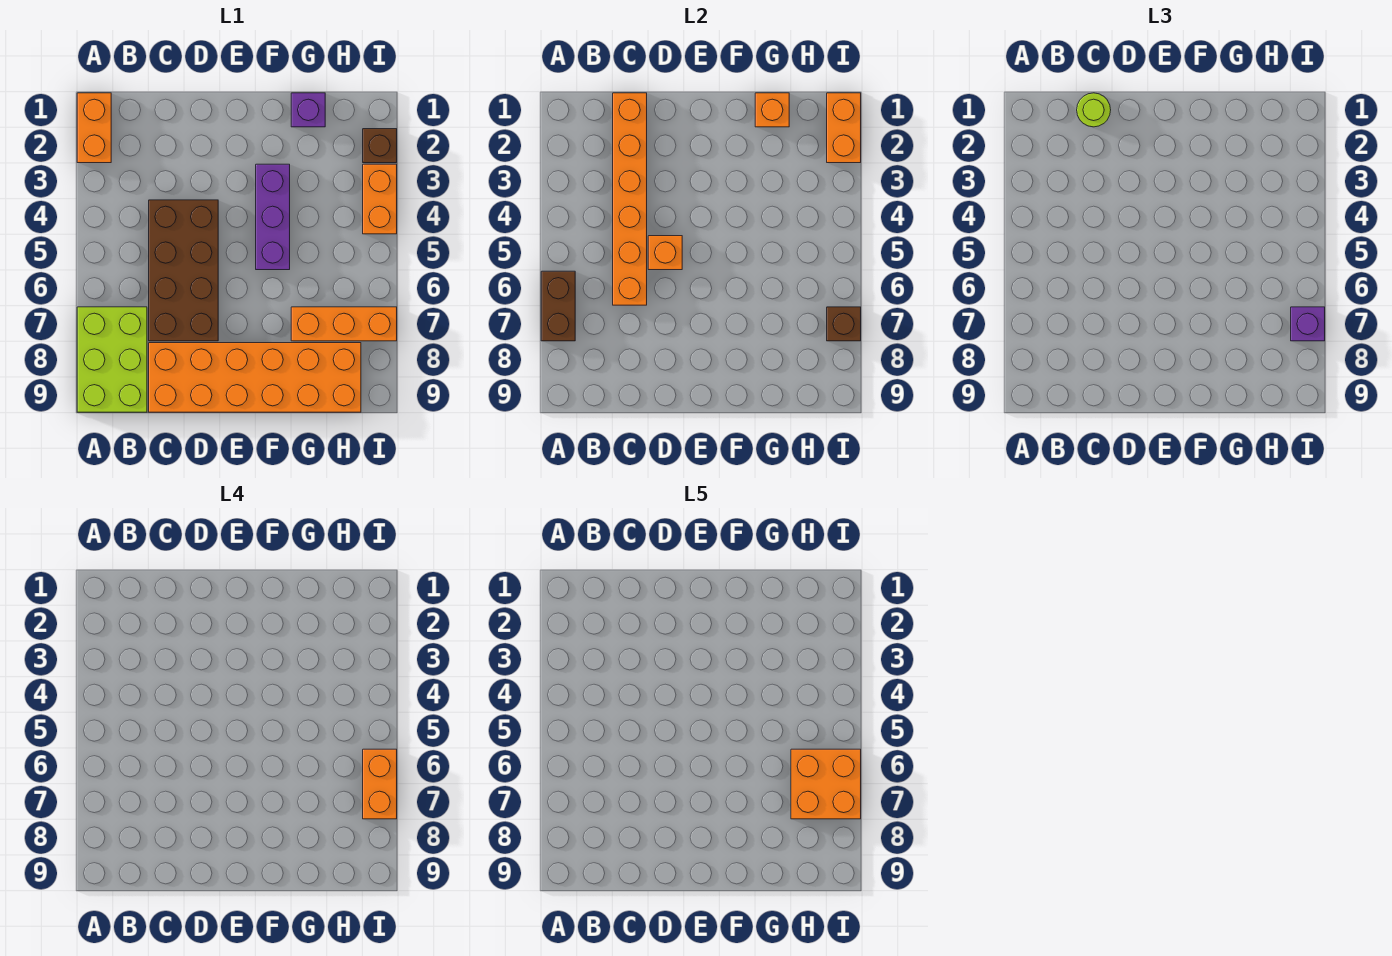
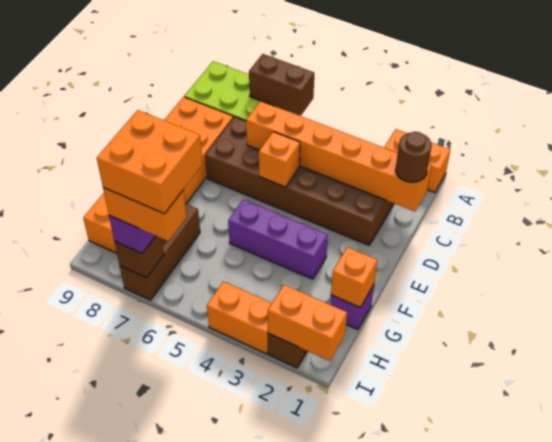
lime round brick C1 level 3 -> brown round brick C1 level 3
brown brick C4:D7 level 1 -> brown brick C2:D7 level 1
orange brick G7:I7 level 1 -> brown brick G7:I7 level 1

